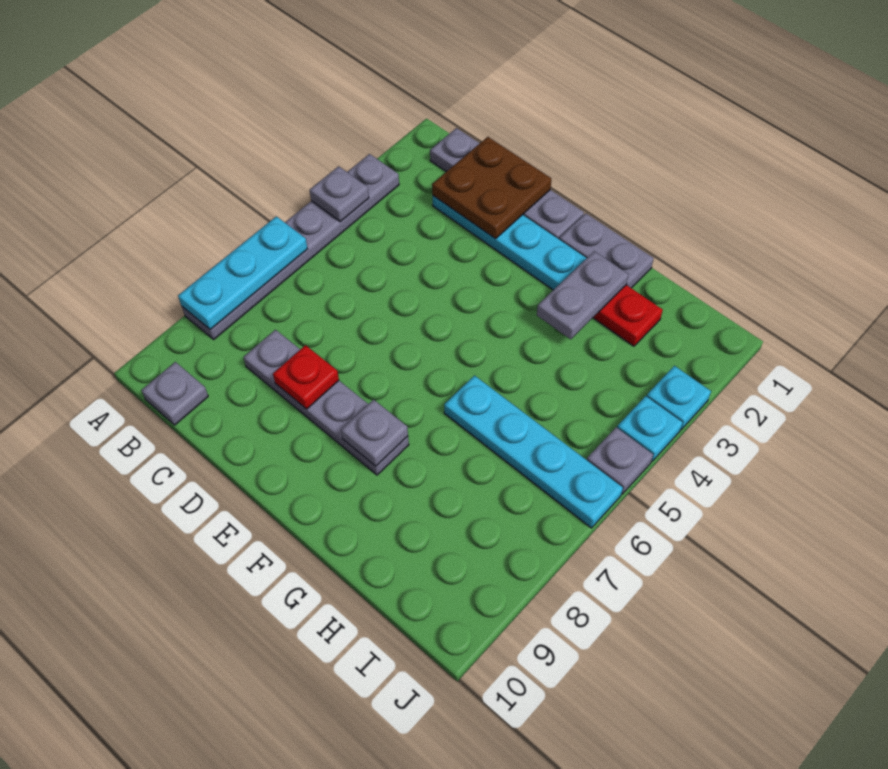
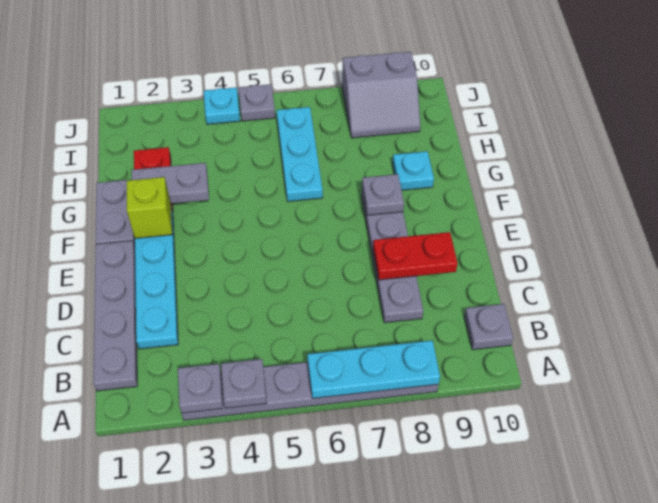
none -> grey plate A3 level 2
brown plate C1:D2 level 2 -> none
red plate D8 level 2 -> red plate D8:D9 level 2
none -> lime brick F2 level 2
cyan plate G6:J6 level 1 -> cyan plate G6:I6 level 1
none -> grey slope I8:J9 level 1 top J
cyan plate J3 level 1 -> cyan plate G9 level 1

